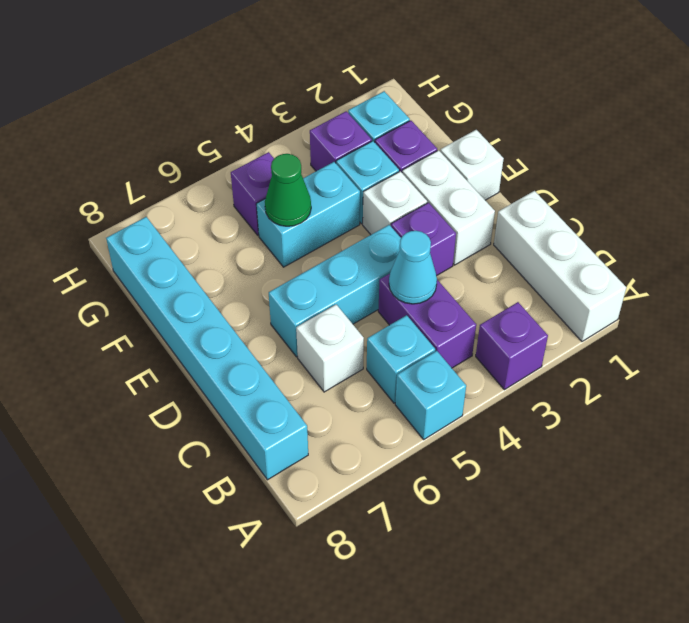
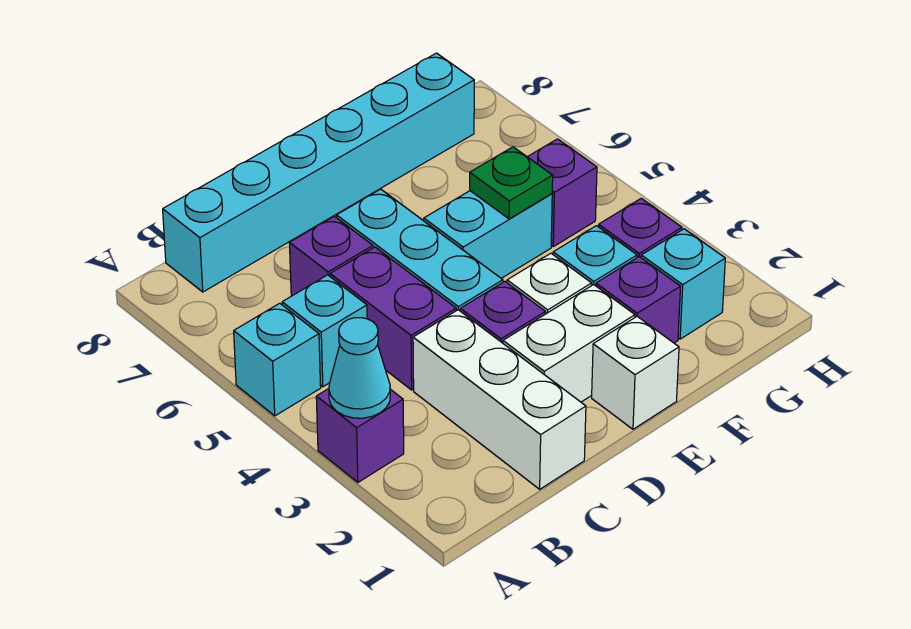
white brick A1:C1 level 1 -> white brick C1:C3 level 1
purple brick B4:C4 level 1 -> purple brick C4:C5 level 1
cyan cone C4 level 2 -> cyan cone A3 level 2
white brick C6 level 1 -> purple brick C6 level 1
cyan brick F4:F5 level 1 -> cyan brick E5:F5 level 1
green cone F5 level 2 -> green plate F5 level 2

